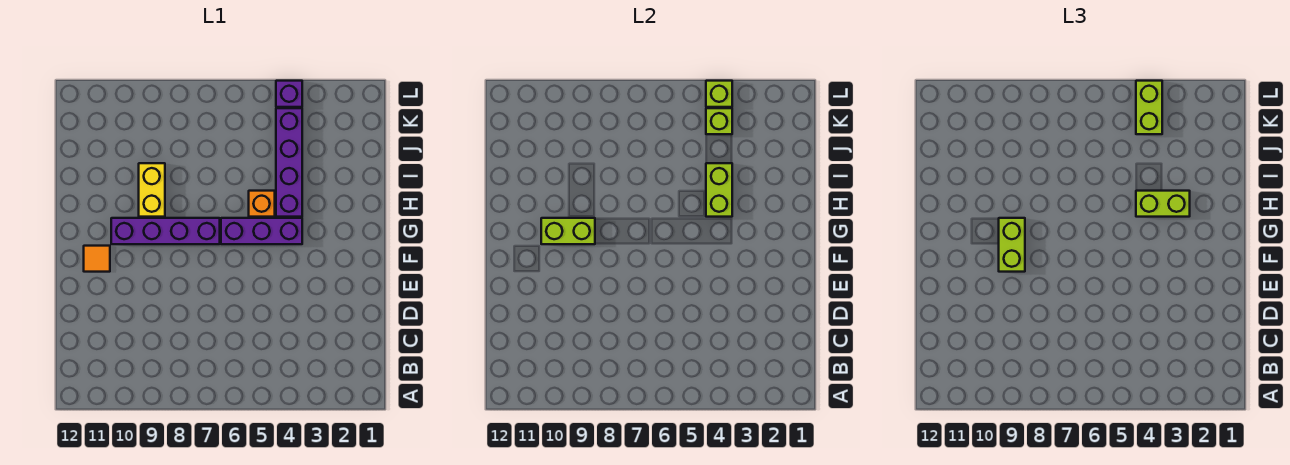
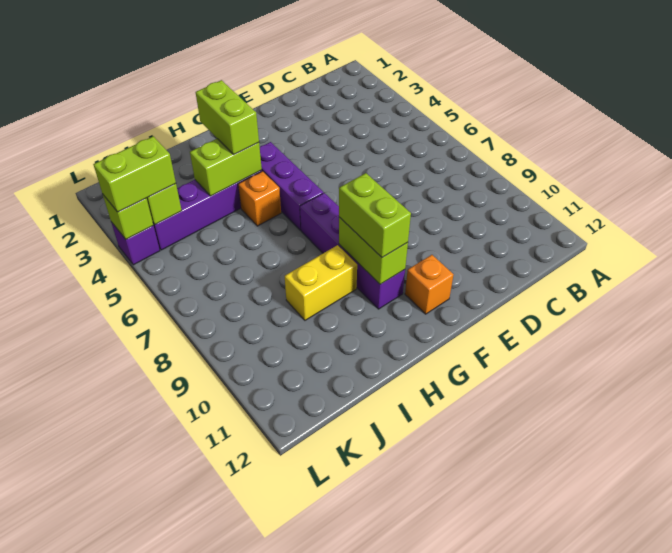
lime brick F9:G9 level 3 -> lime brick G9:G10 level 3
orange tile F11 level 1 -> orange brick F11 level 1

